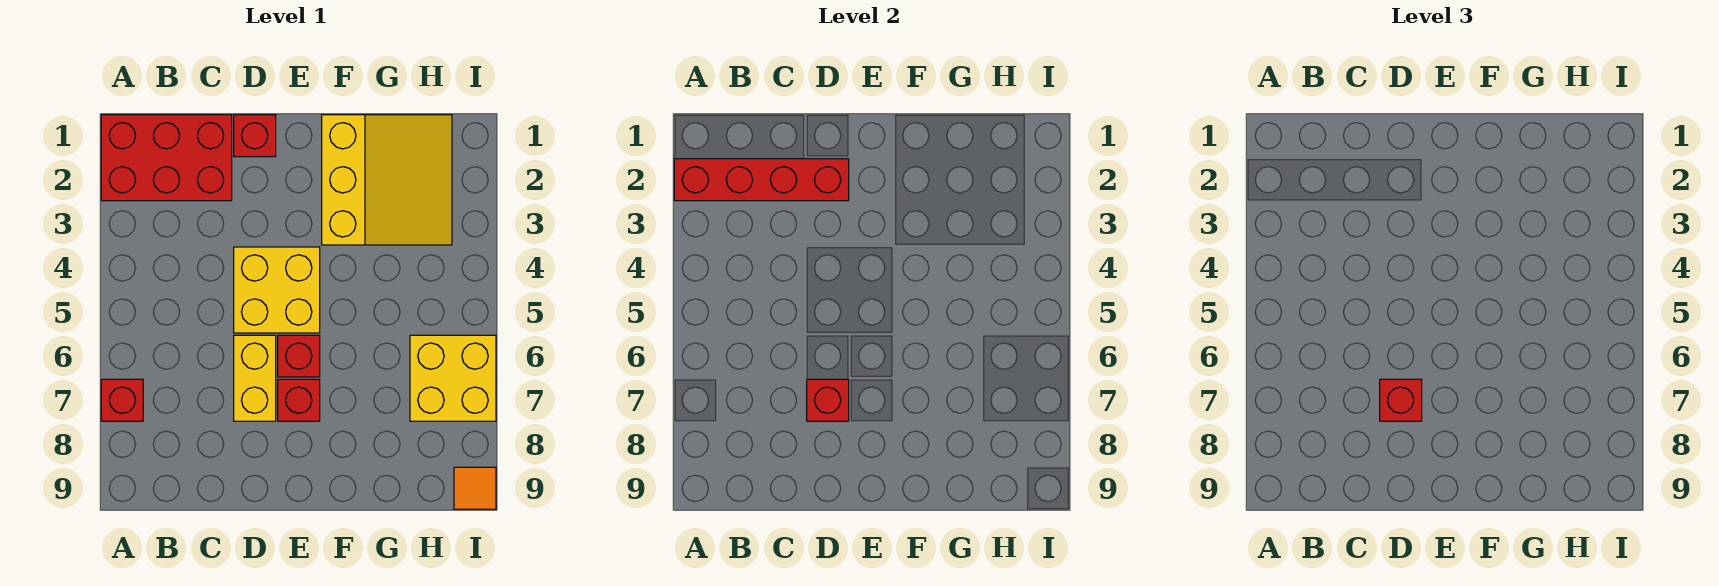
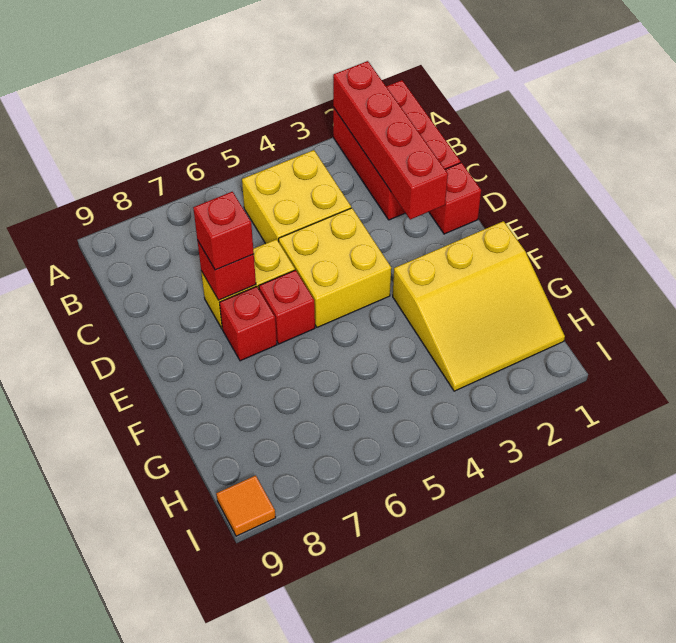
red brick A7 level 1 -> none
yellow brick H6:I7 level 1 -> yellow brick B4:C5 level 1

